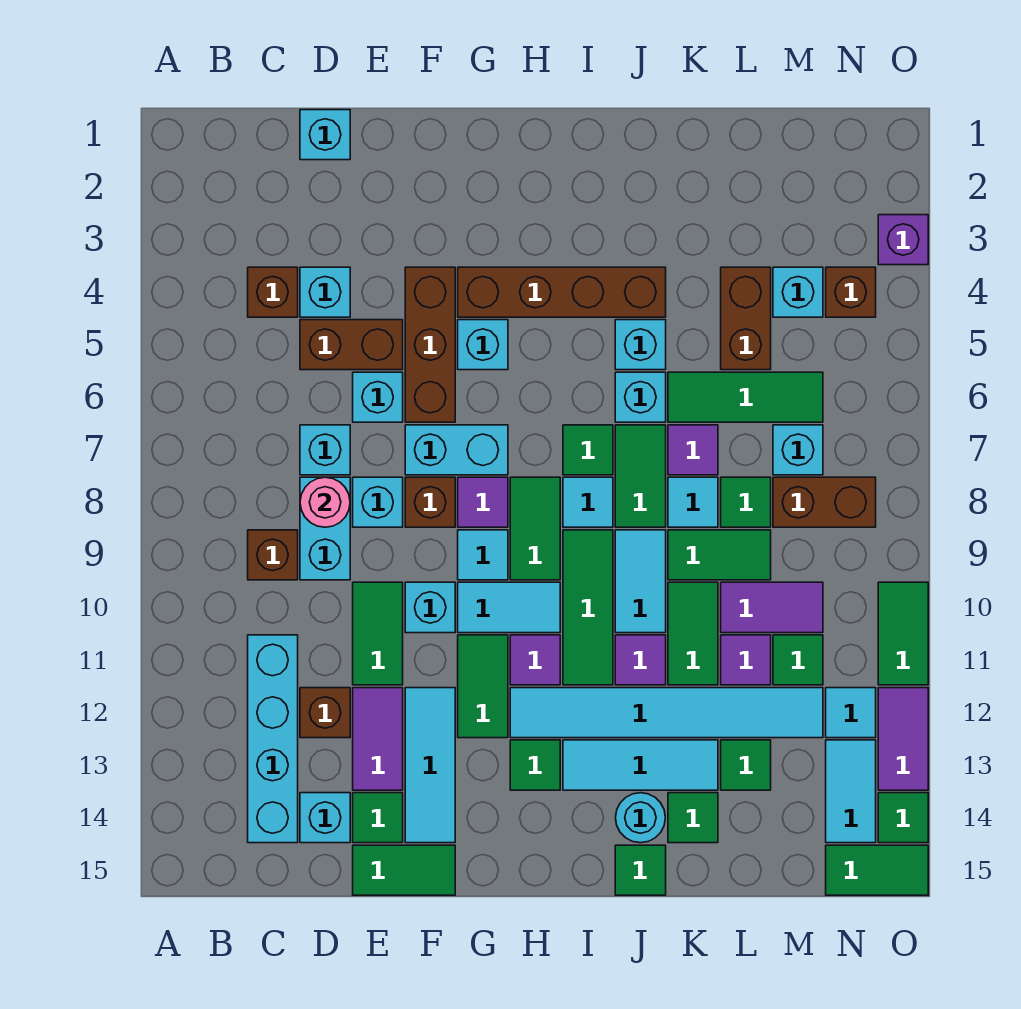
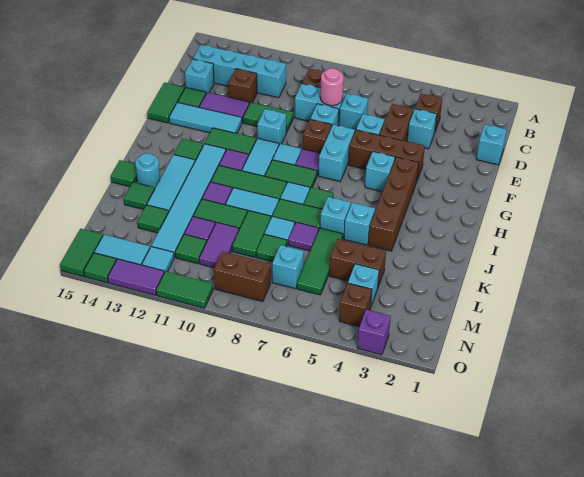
brown brick M8:N8 level 1 -> brown brick N8:N9 level 1

